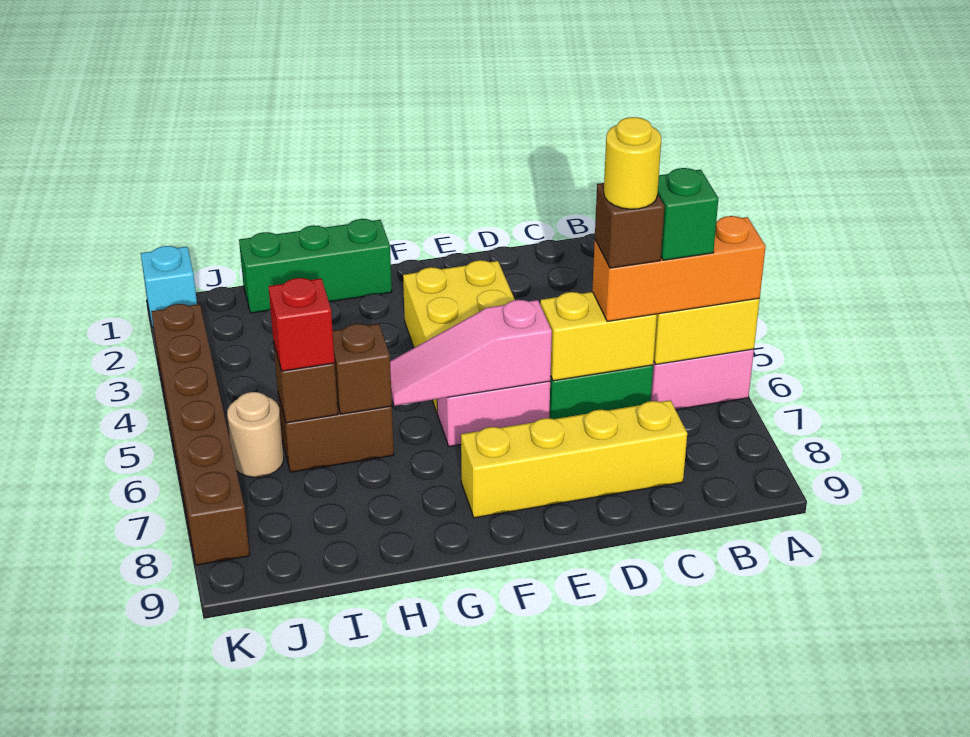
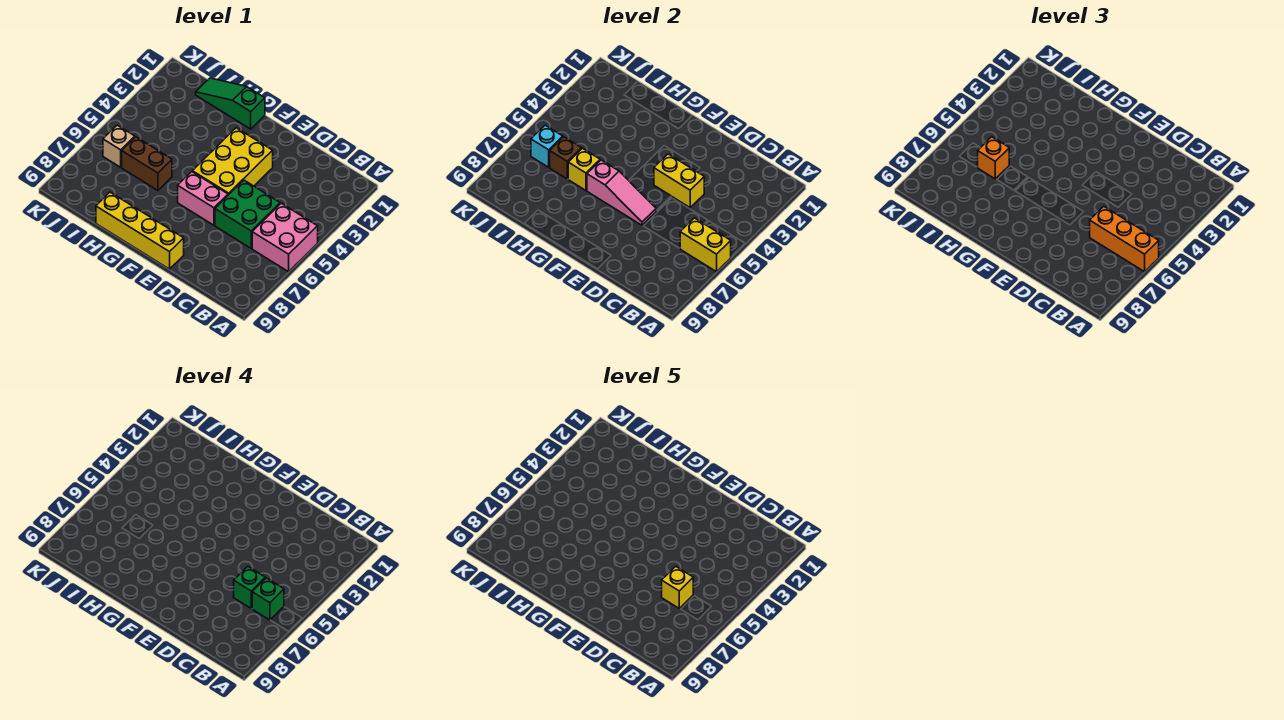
yellow brick C6:D6 level 2 -> yellow brick D4:E4 level 2
brown brick C6 level 4 -> green brick C6 level 4
yellow round brick C6 level 5 -> yellow brick C6 level 5
yellow brick C8:F8 level 1 -> yellow brick E9:H9 level 1
pink slope E6:G6 level 2 top E -> pink slope E6:G6 level 2 top G
green brick G1:I1 level 1 -> green slope G1:I1 level 1 top G
brown brick H6 level 2 -> yellow brick H6 level 2
red brick I6 level 3 -> orange brick I6 level 3
tan round brick J6 level 1 -> tan brick J6 level 1
cyan brick K1 level 1 -> cyan brick J6 level 2
brown brick K3:K8 level 1 -> none

